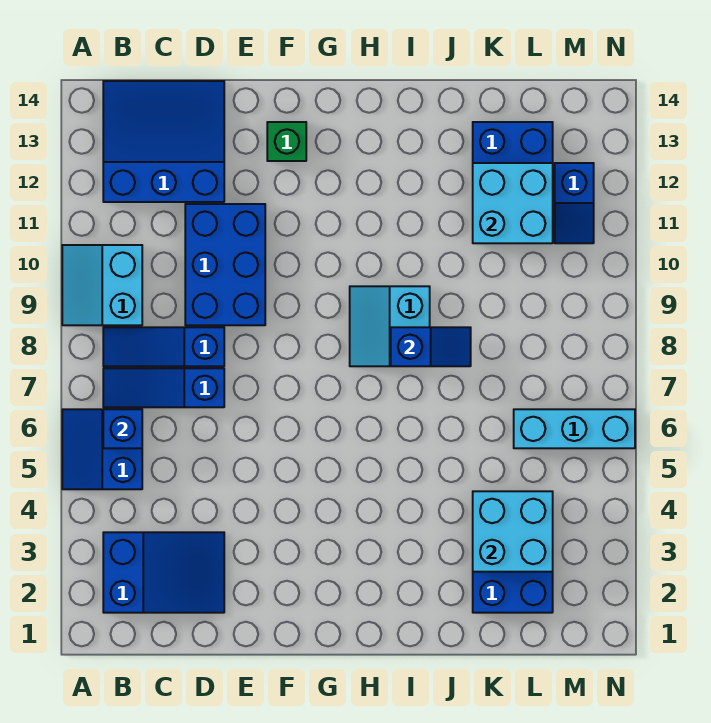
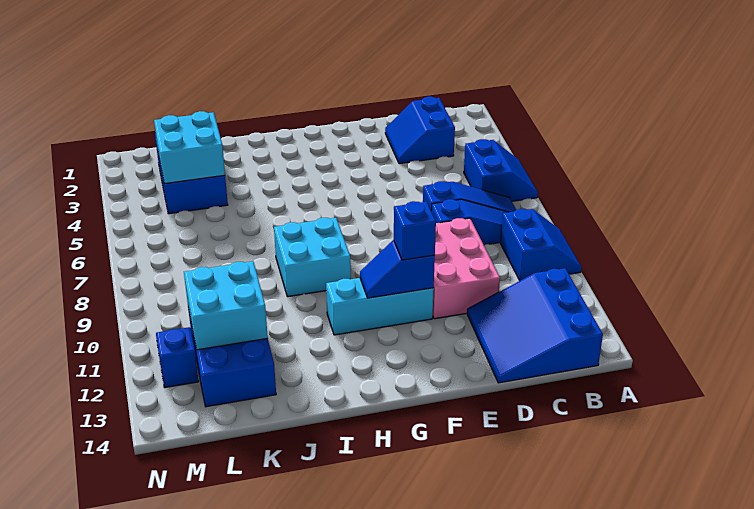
cyan slope A9:B10 level 1 top B -> blue slope A9:B10 level 1 top B
blue slope B2:D3 level 1 top B -> blue slope C2:D3 level 1 top C
blue brick B6 level 2 -> blue brick F11 level 3
blue slope B12:D14 level 1 top 12 -> blue slope B12:D14 level 1 top B
blue brick D9:E11 level 1 -> pink brick D9:E11 level 1
green brick F13 level 1 -> none
cyan slope H8:I9 level 1 top I -> cyan brick H8:I9 level 1
blue slope I8:J8 level 2 top I -> blue slope F11:G11 level 2 top F
cyan brick L6:N6 level 1 -> cyan brick F11:H11 level 1

